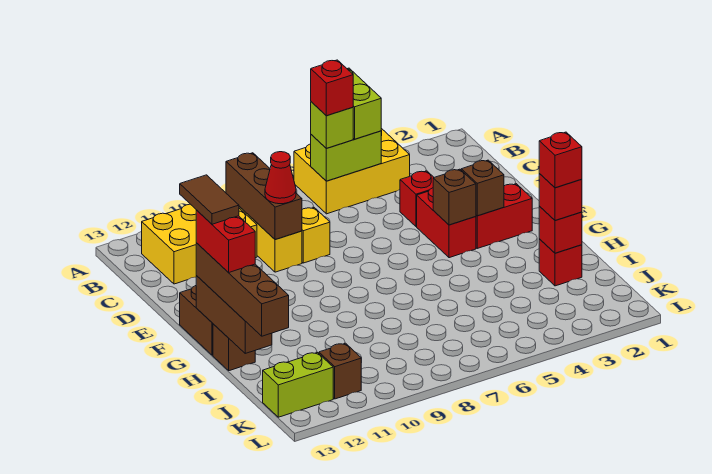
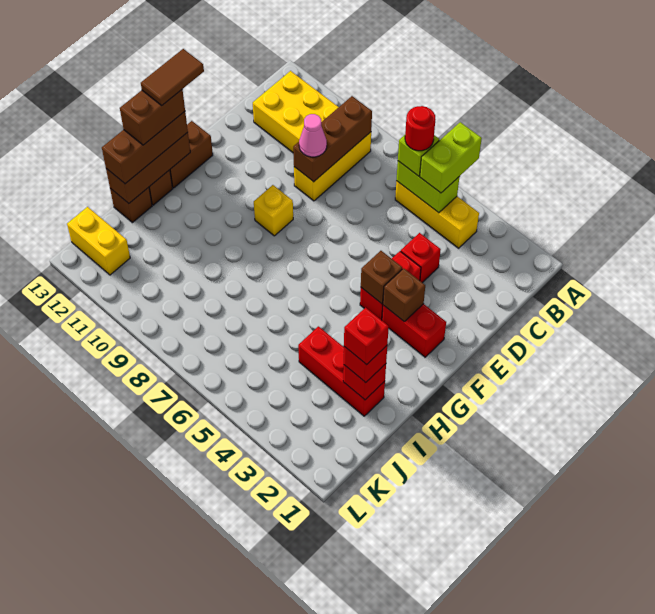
yellow brick A4:B6 level 1 -> yellow brick B4:B6 level 1
red brick B6 level 4 -> red round brick B6 level 4
yellow brick D8 level 1 -> yellow brick F9 level 1
red cone D9 level 3 -> pink cone D9 level 3
brown brick G13:J13 level 3 -> brown brick G13:I13 level 3
red brick G13:H13 level 4 -> brown brick G13:H13 level 4
red brick I2 level 1 -> red brick I2:I4 level 1
brown brick K11 level 1 -> brown brick I13 level 1
lime brick K12:K13 level 1 -> yellow brick K12:K13 level 1

